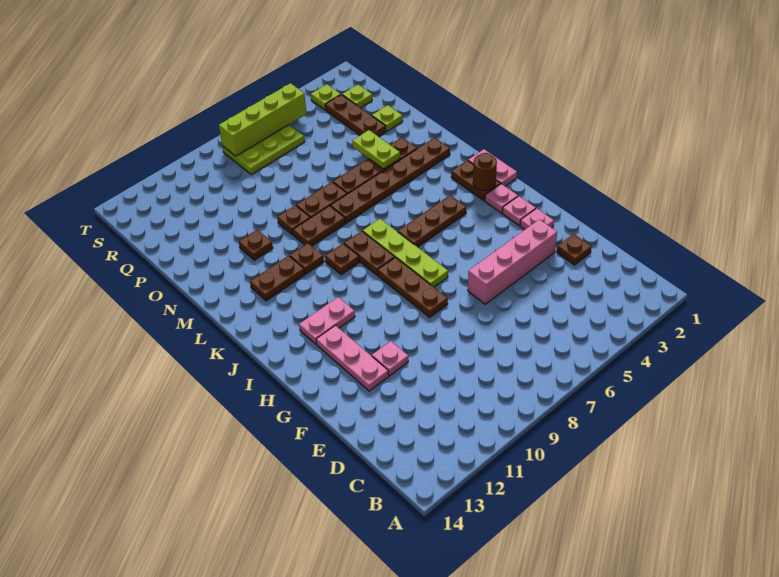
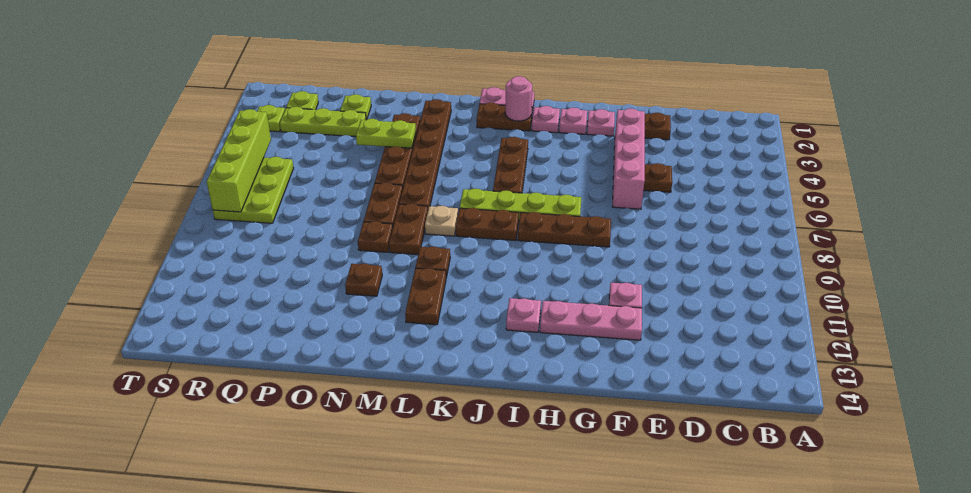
pink plate I11:I12 level 1 -> pink plate I12 level 1
brown round brick J2 level 2 -> pink round brick J2 level 2
brown plate K9 level 1 -> brown plate E5 level 1
none -> tan plate L8 level 1
brown plate P3:R3 level 1 -> lime plate P3:R3 level 1

